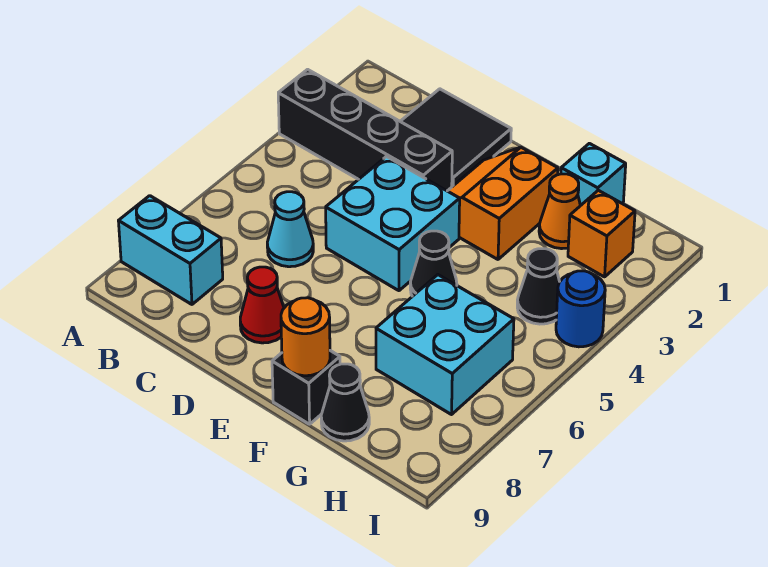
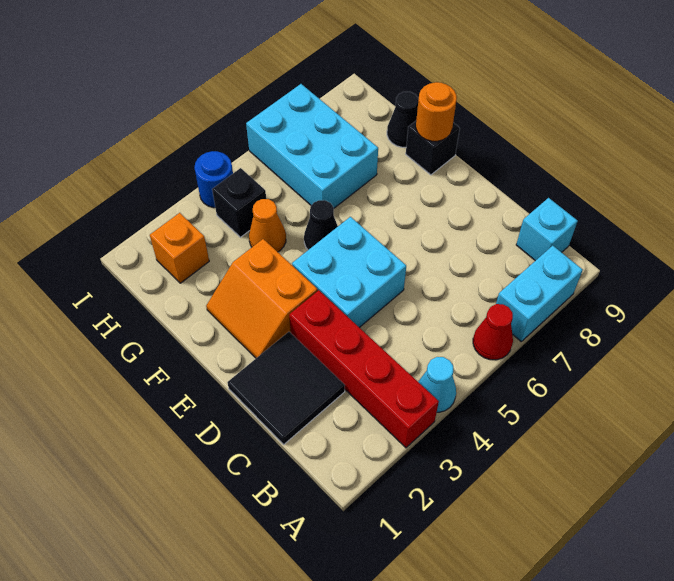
black brick A3:D3 level 1 -> red brick A3:D3 level 1
cyan brick A8:B8 level 1 -> cyan brick A7:A8 level 1
cyan cone C6 level 1 -> cyan cone A4 level 1
red cone D8 level 1 -> red cone A6 level 1
orange slope E2:F3 level 1 top F -> orange slope E2:F3 level 1 top 3
cyan brick G1 level 1 -> cyan brick B9 level 1
orange cone G2 level 1 -> orange cone G4 level 1
cyan brick G6:H7 level 1 -> cyan brick G6:I7 level 1
black cone H4 level 1 -> black brick H4 level 1

